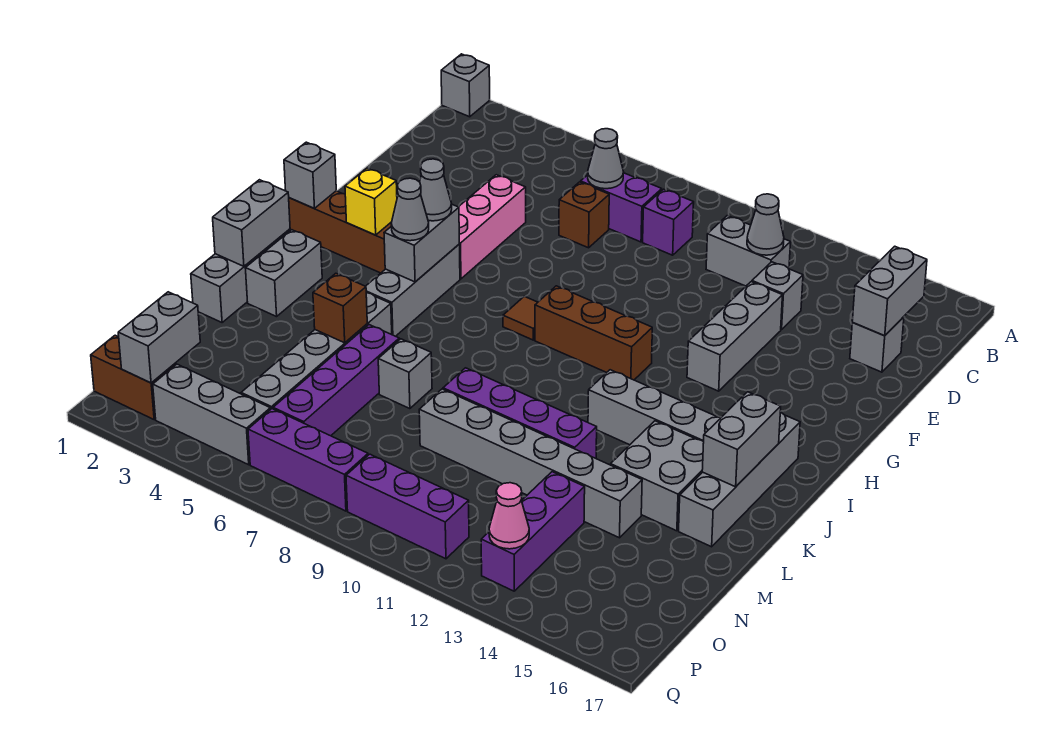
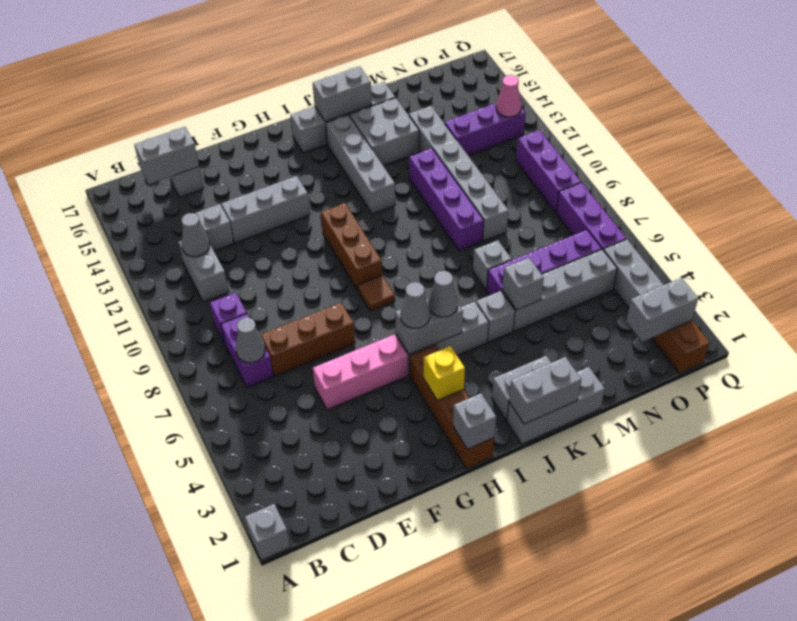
brown brick D7 level 1 -> brown brick D7:F7 level 1
brown brick L5 level 2 -> grey brick L5 level 2

